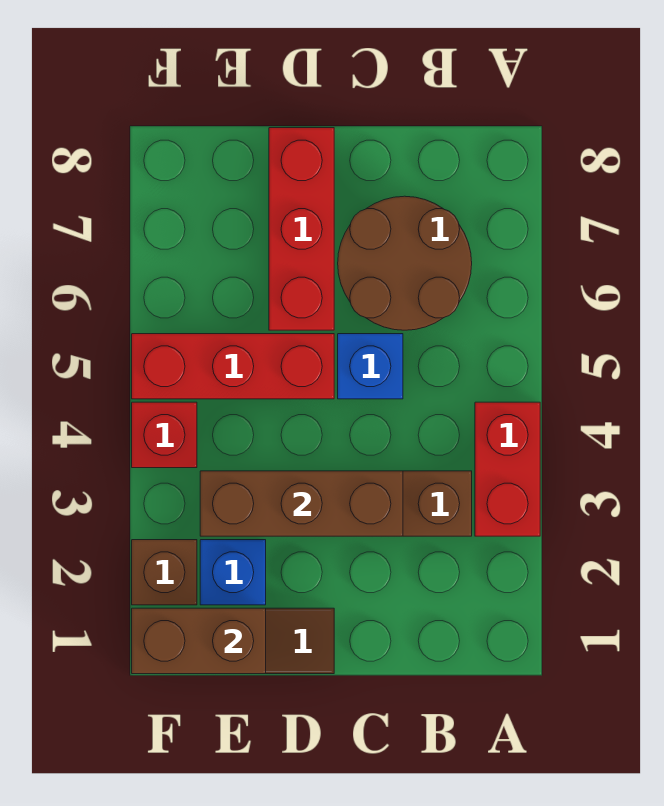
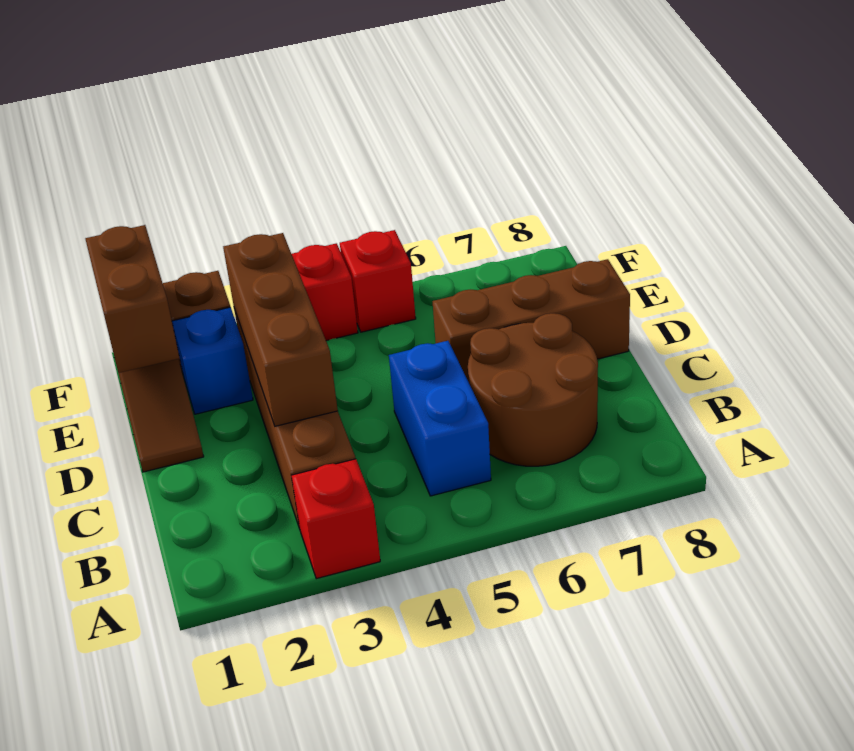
red brick A3:A4 level 1 -> red brick A3 level 1
blue brick C5 level 1 -> blue brick B5:C5 level 1
red brick D5:F5 level 1 -> red brick F5 level 1
red brick D6:D8 level 1 -> brown brick D6:D8 level 1

